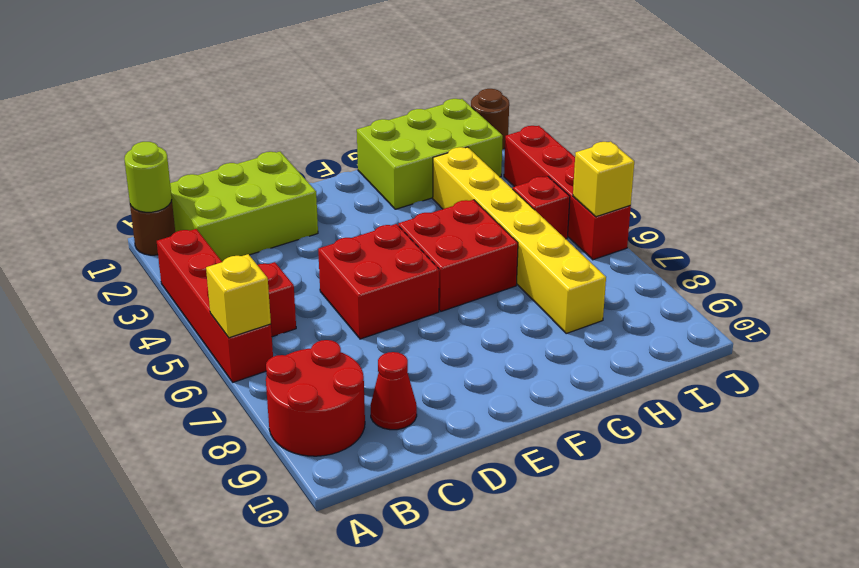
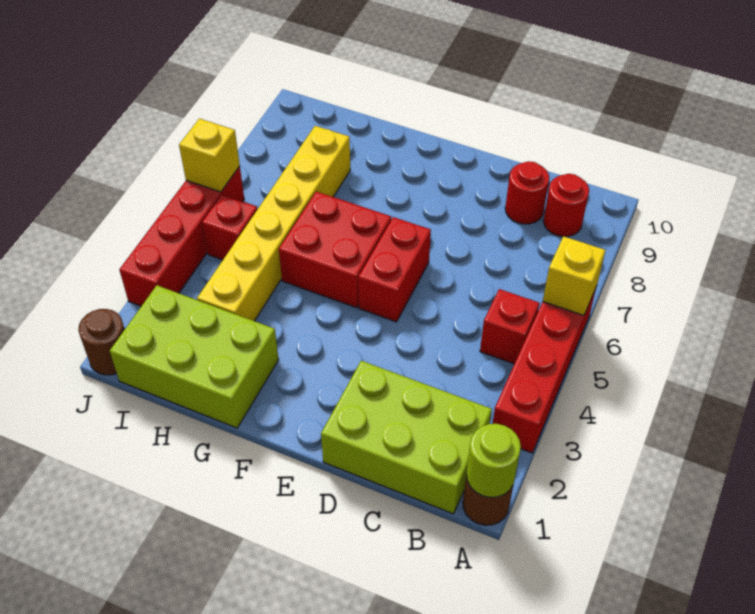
red round brick A8:B9 level 1 -> red round brick B9 level 1
red cone C9 level 1 -> red round brick C9 level 1
red brick D5:E6 level 1 -> red brick E5:E6 level 1

